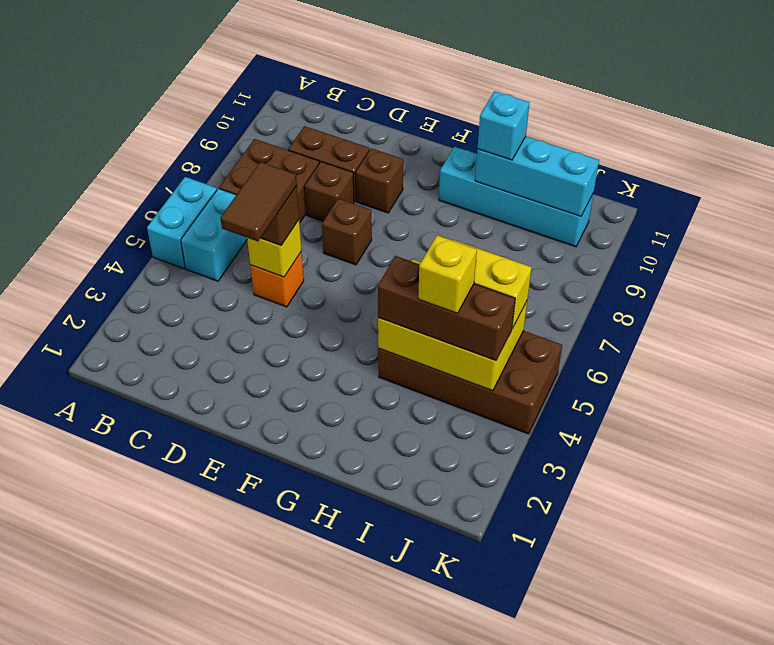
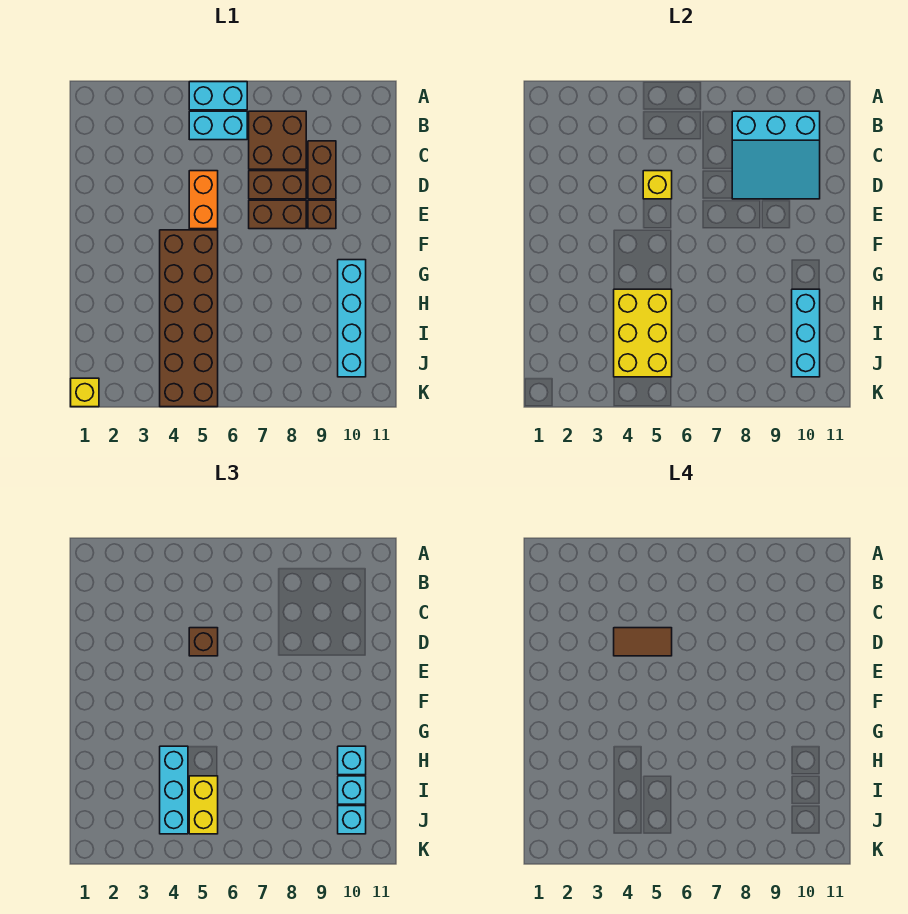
none -> cyan slope B8:D10 level 2 top B
orange brick D5 level 1 -> orange brick D5:E5 level 1
brown brick D8 level 1 -> brown brick D7:D8 level 1
brown brick E7 level 1 -> brown brick E7:E8 level 1
brown brick H4:K5 level 1 -> brown brick F4:K5 level 1
brown brick H4:J4 level 3 -> cyan brick H4:J4 level 3
yellow brick I4 level 4 -> yellow brick K1 level 1
none -> cyan brick I10 level 3
none -> cyan brick J10 level 3

